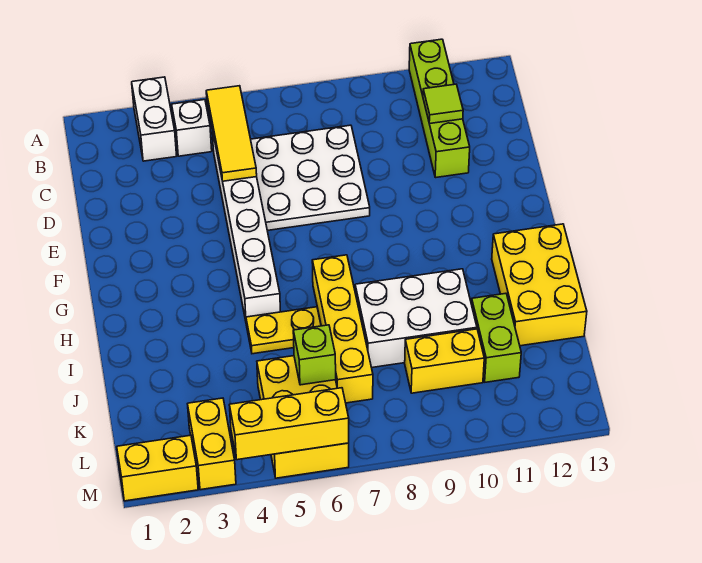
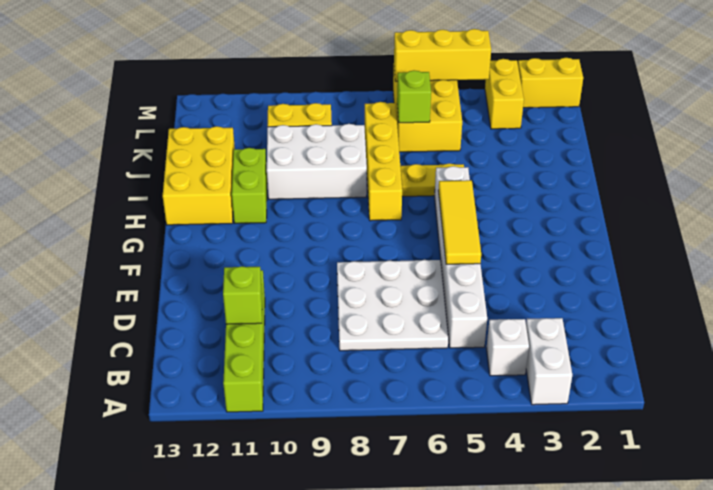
yellow tile B5:D5 level 2 -> yellow tile E5:G5 level 2
lime tile C11 level 2 -> lime brick C11 level 2
lime brick J11:K11 level 1 -> lime brick H11:I11 level 1

